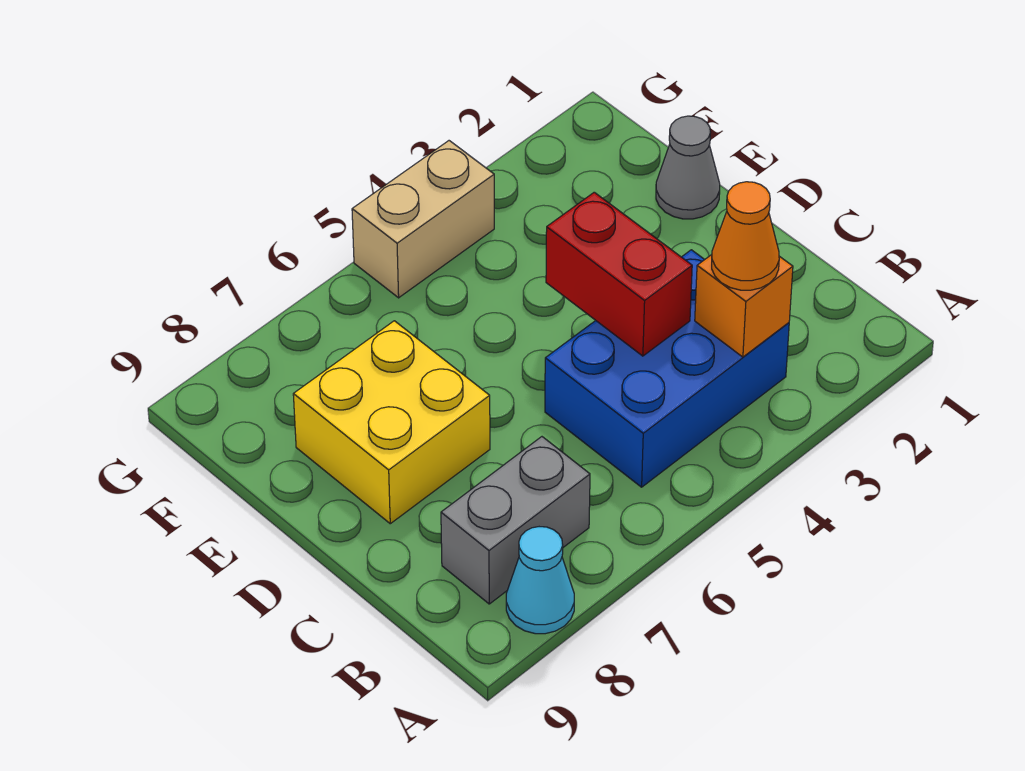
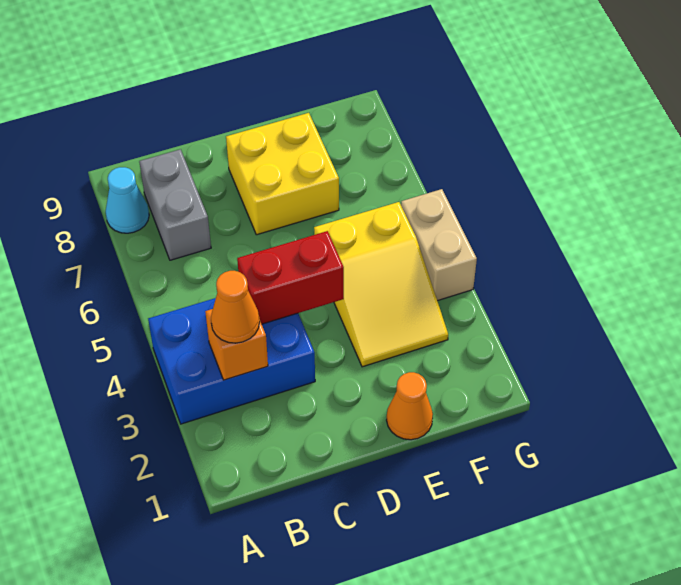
blue brick B3:C5 level 1 -> blue brick A3:C4 level 1
grey cone E1 level 1 -> orange cone E1 level 1
none -> yellow slope E3:F5 level 1 top 5

